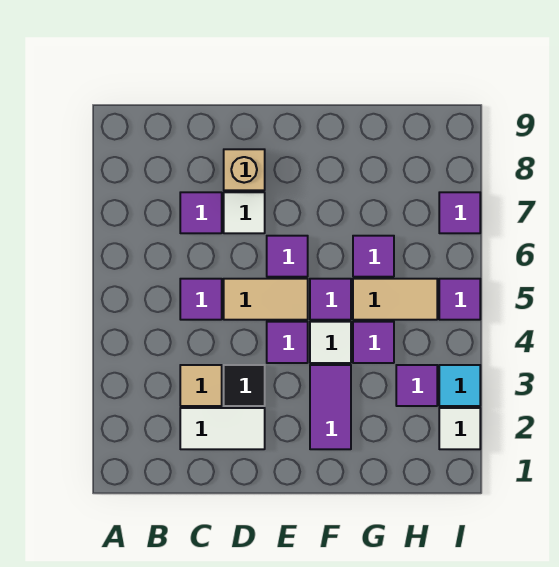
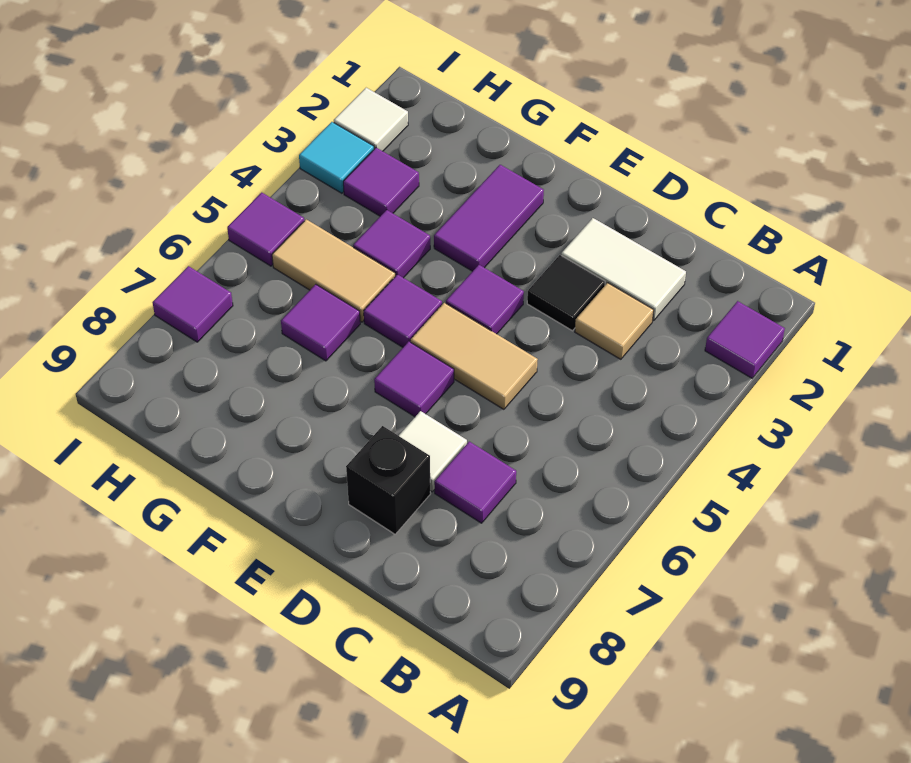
purple tile C5 level 1 -> purple tile A2 level 1
tan brick D8 level 1 -> black brick D8 level 1
white tile F4 level 1 -> none

